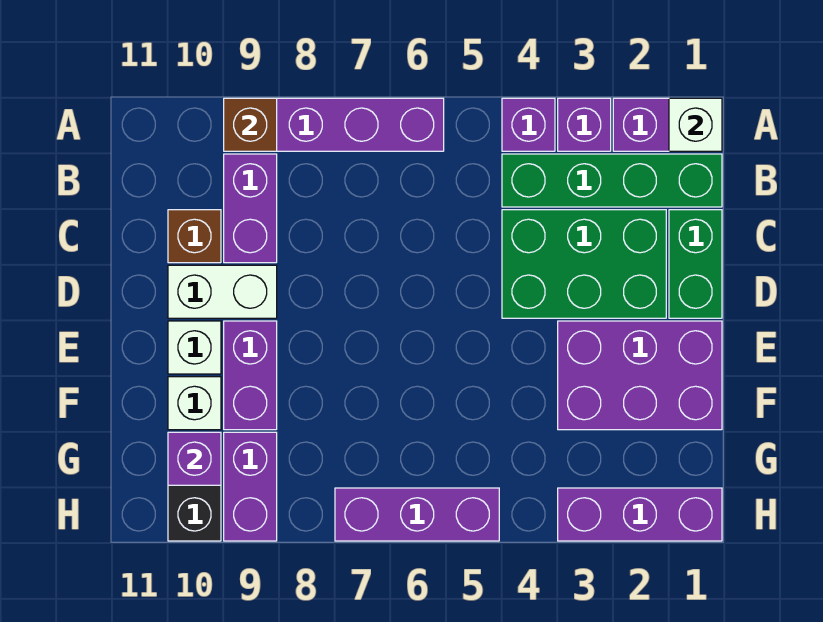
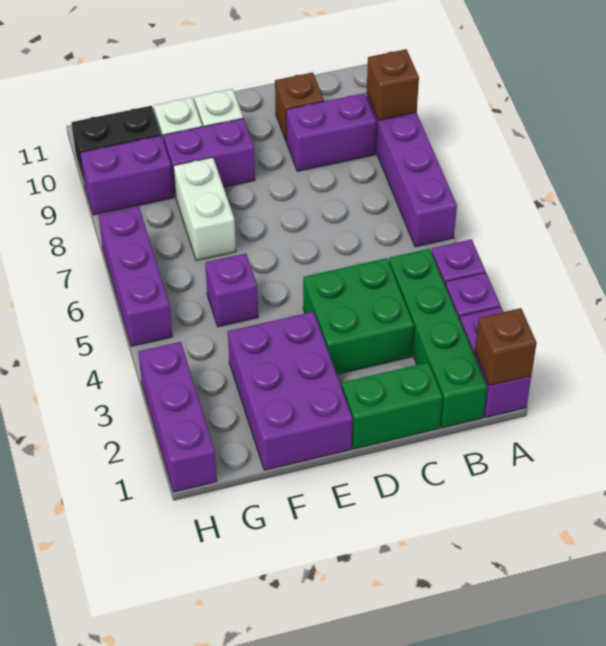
white brick A1 level 2 -> brown brick A1 level 2
green brick C2:D4 level 1 -> green brick C3:D4 level 1
white brick D9:D10 level 1 -> white brick F7:F8 level 1
purple brick G10 level 2 -> purple brick F5 level 1

